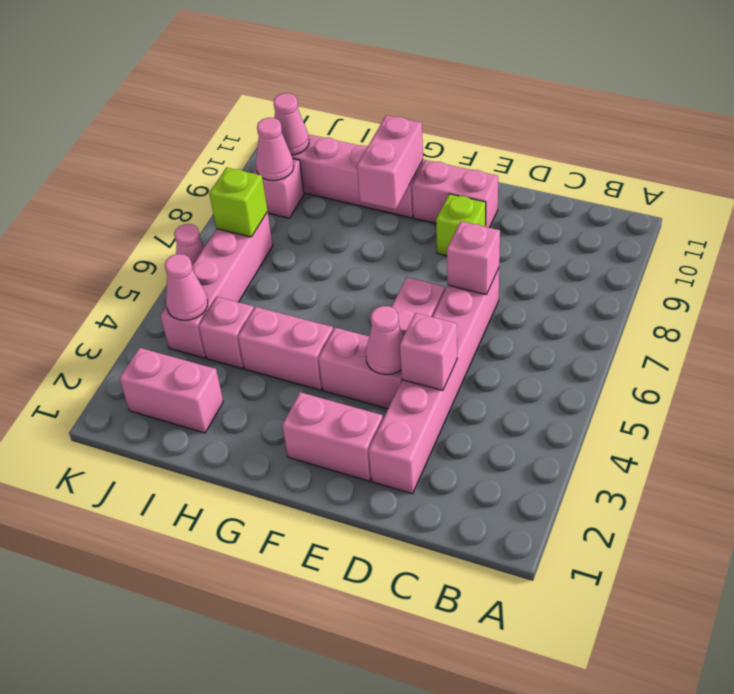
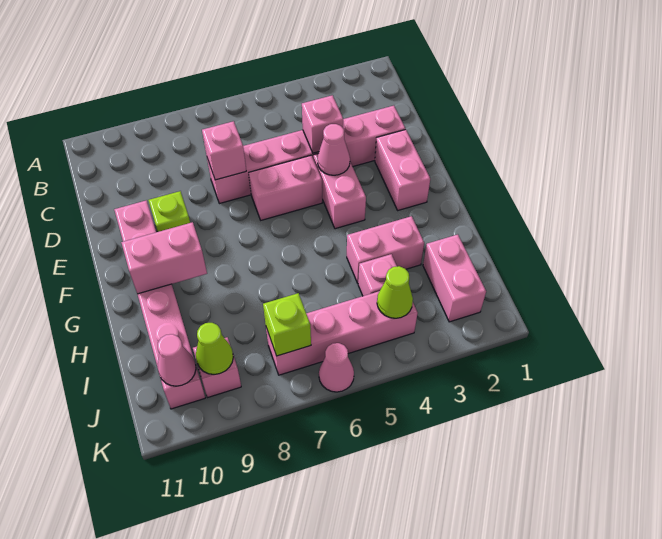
pink brick G4:H4 level 1 -> pink brick H3:H4 level 1
pink cone J4 level 2 -> lime cone J4 level 2
pink cone J9 level 2 -> lime cone J9 level 2

